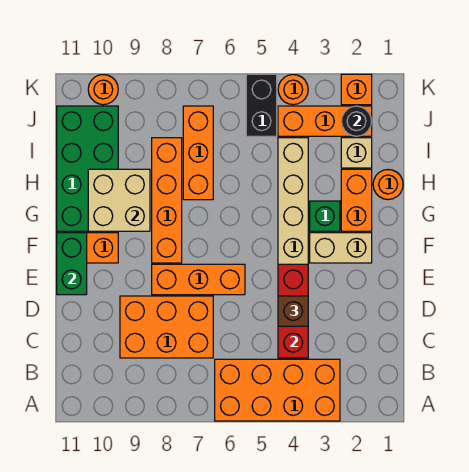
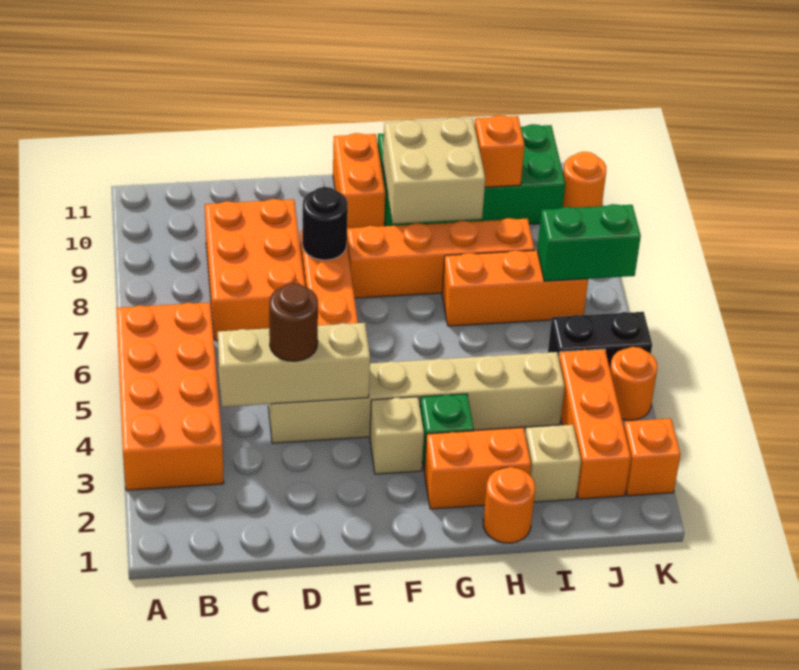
red brick C4:E4 level 2 -> tan brick C4:E4 level 2
brown brick D4 level 3 -> brown round brick D4 level 3
green brick E11:F11 level 2 -> green brick J7:K7 level 2
tan brick F2:F3 level 1 -> tan brick F3 level 1
none -> orange brick I10 level 2
black round brick J2 level 2 -> black round brick E8 level 2

